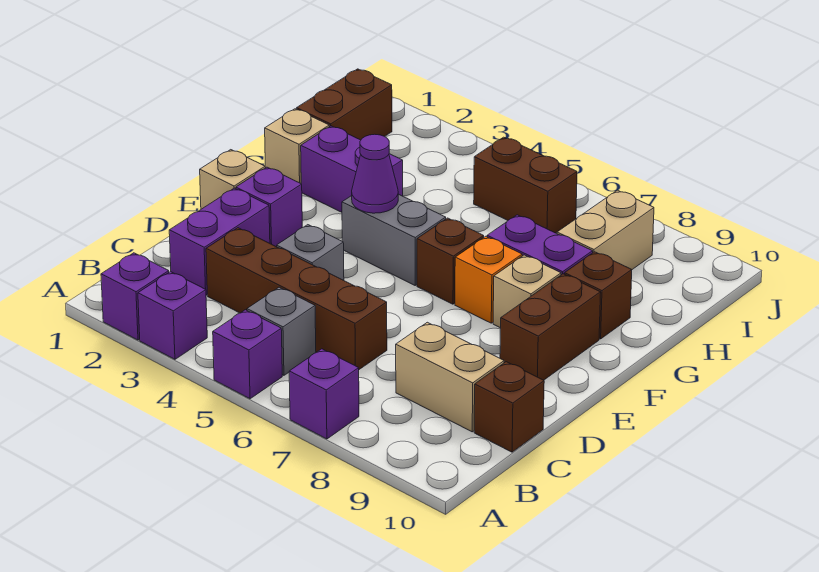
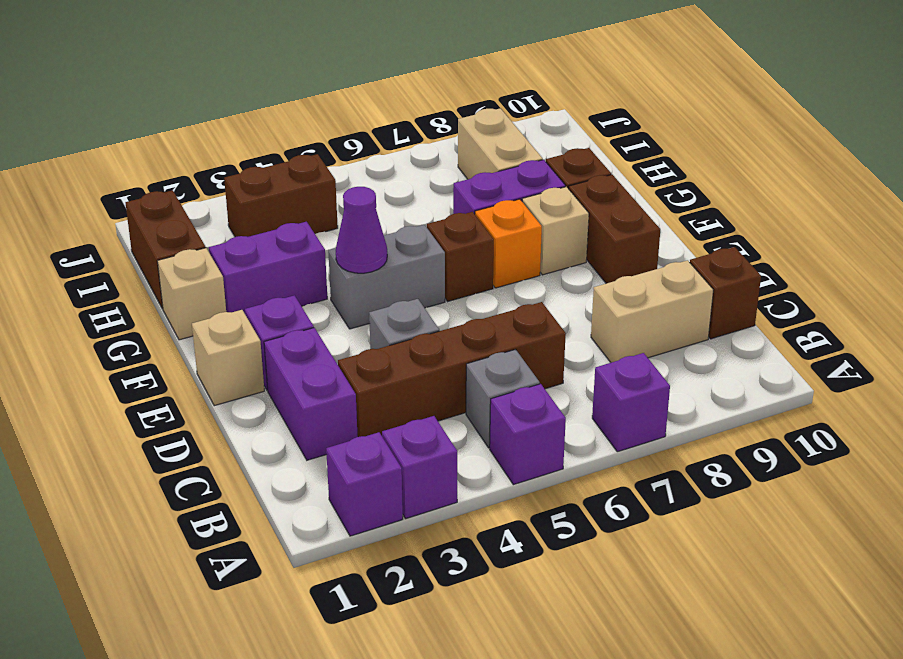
brown brick I5:I6 level 1 -> brown brick I3:I4 level 1

